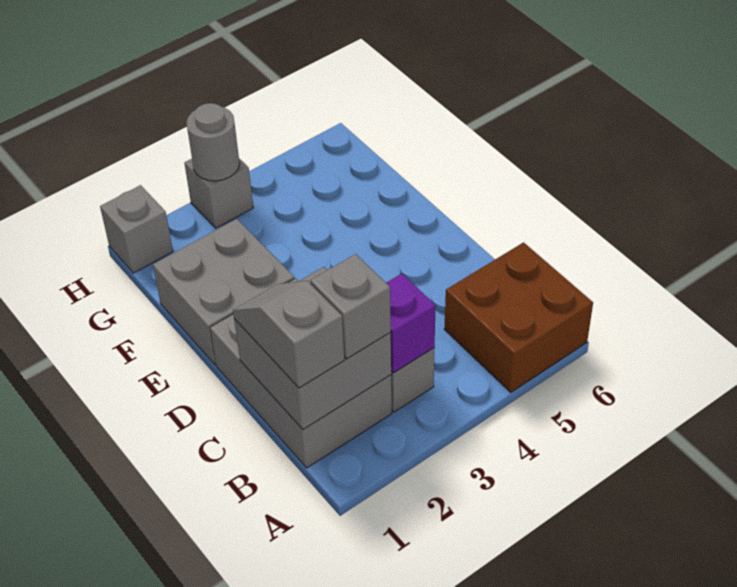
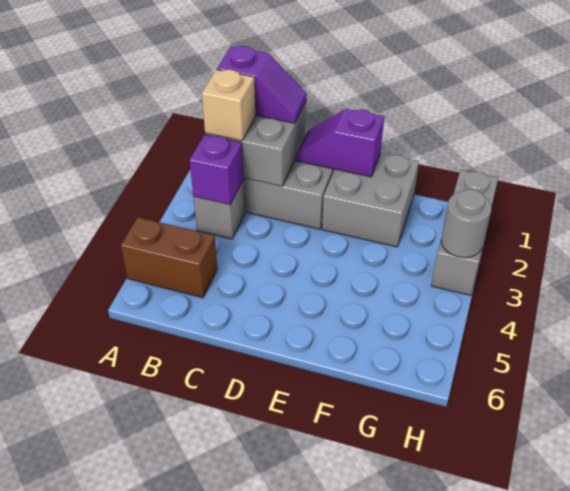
brown brick A5:B6 level 1 -> brown brick A5:B5 level 1
grey slope B1:C1 level 3 top B -> purple slope B1:C1 level 3 top B
grey brick B2 level 3 -> tan brick B2 level 3
none -> purple slope D1:E1 level 2 top E

